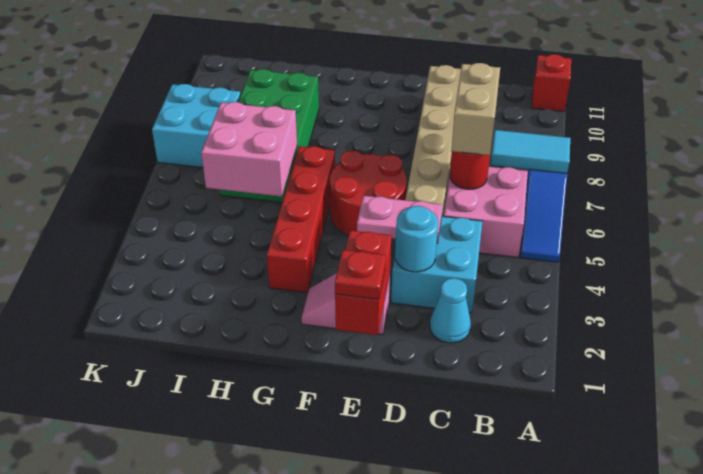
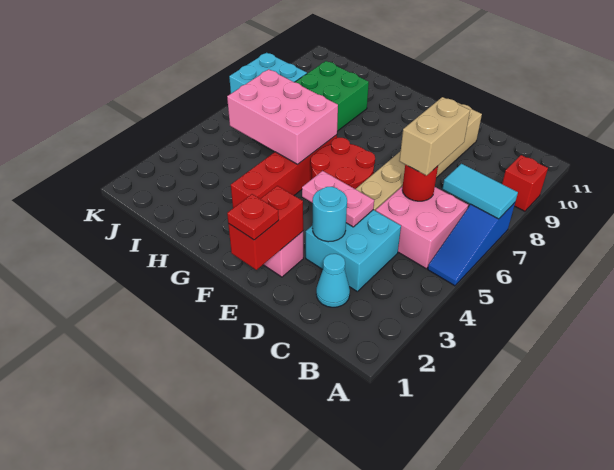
red brick A11 level 1 -> red brick A9 level 1
pink brick H5:I6 level 2 -> pink brick G5:I6 level 2

